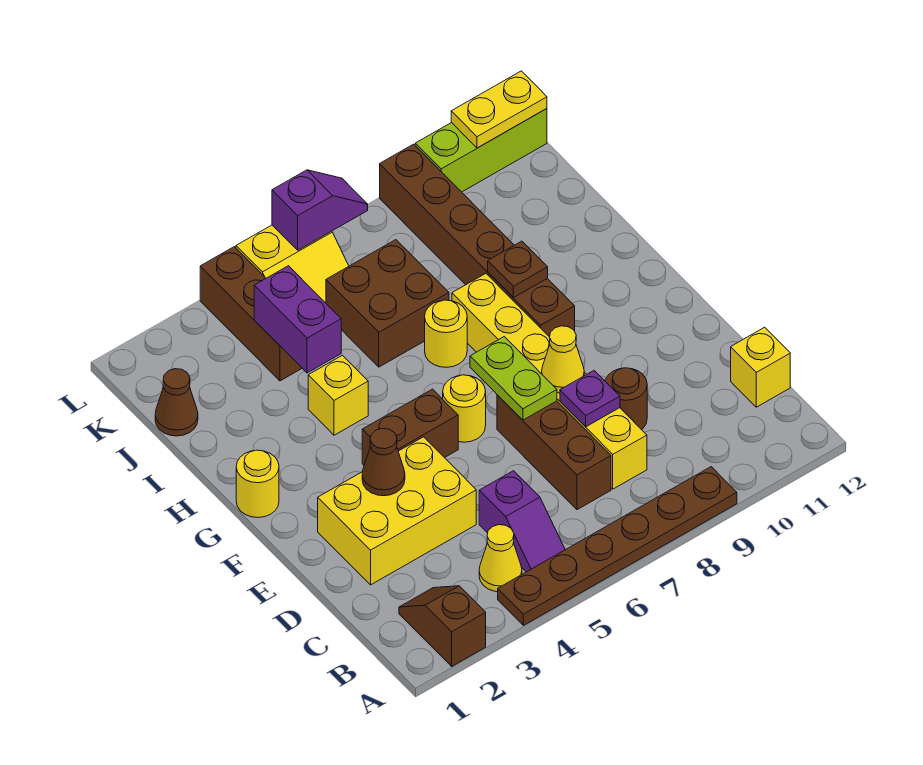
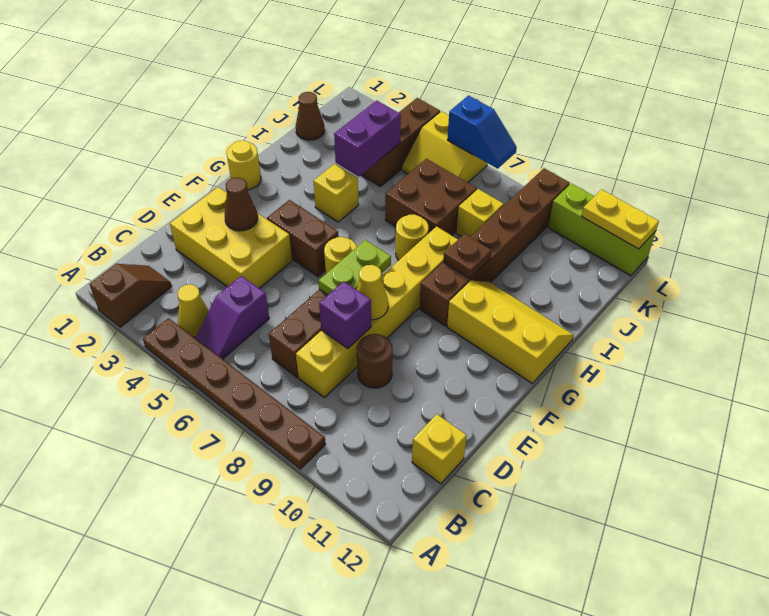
purple plate D8 level 2 -> purple brick D8 level 2
none -> yellow slope G10:H12 level 1 top G
none -> yellow brick J8 level 1
purple slope L6:L7 level 2 top 6 -> blue slope L6:L7 level 2 top 6

